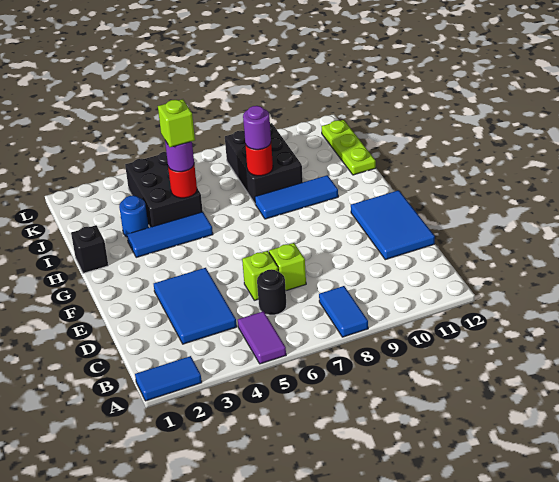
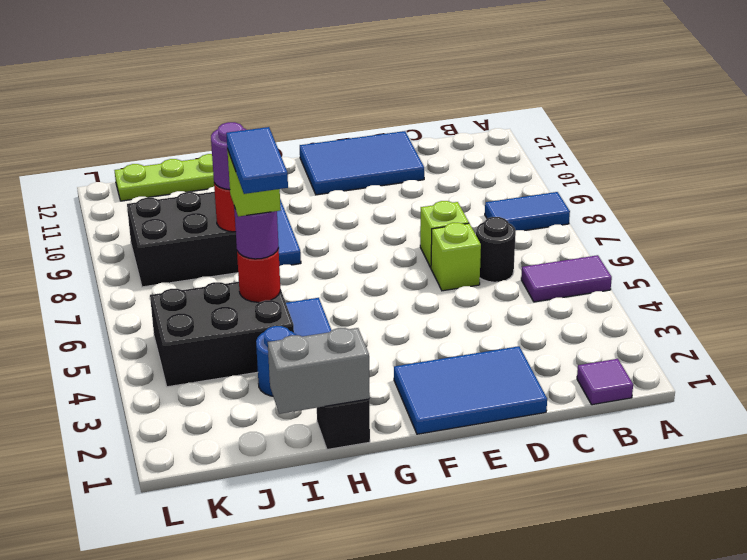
blue tile A1:A2 level 1 -> blue tile I4:I5 level 5
none -> purple tile B1 level 1
blue tile C3:E4 level 1 -> blue tile D1:F2 level 1
none -> grey brick H1:I1 level 2

